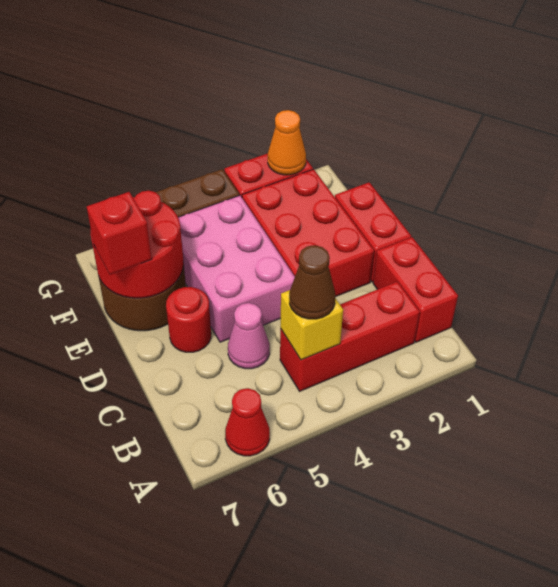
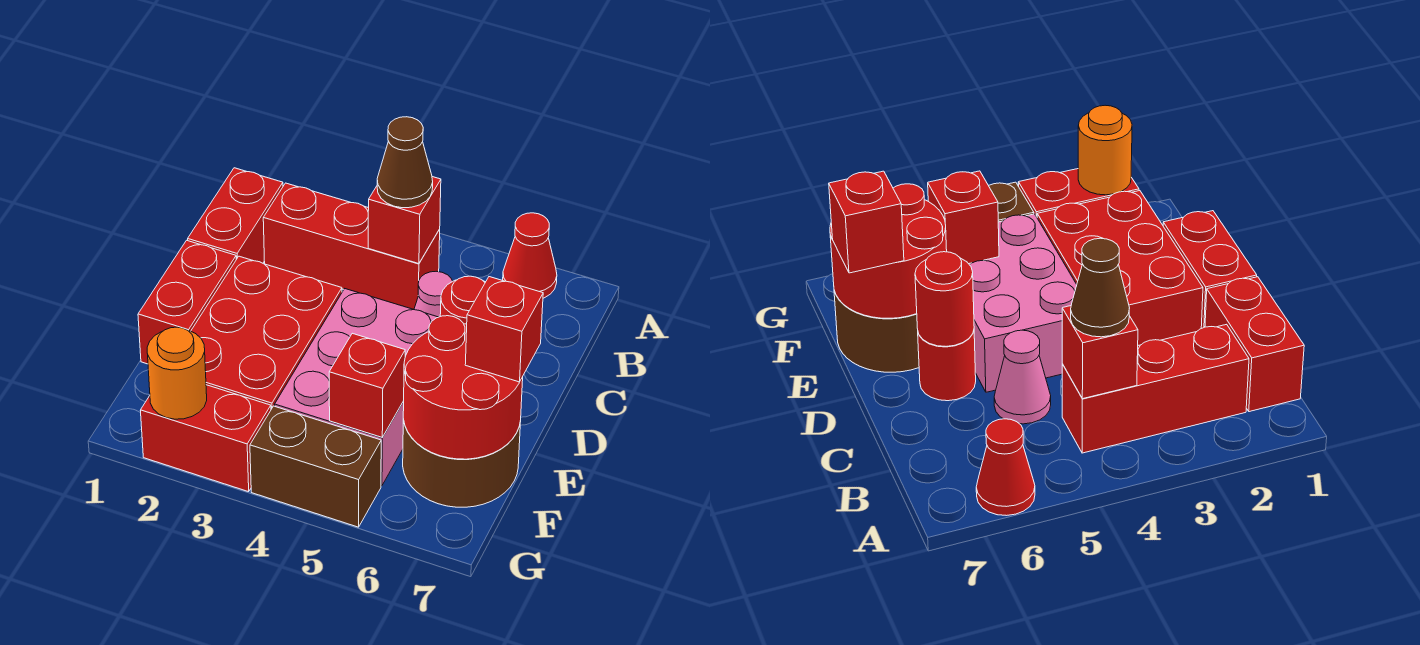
yellow brick B4 level 2 -> red brick B4 level 2
none -> red round brick D6 level 2
none -> red brick F5 level 2
orange cone G2 level 2 -> orange round brick G2 level 2

